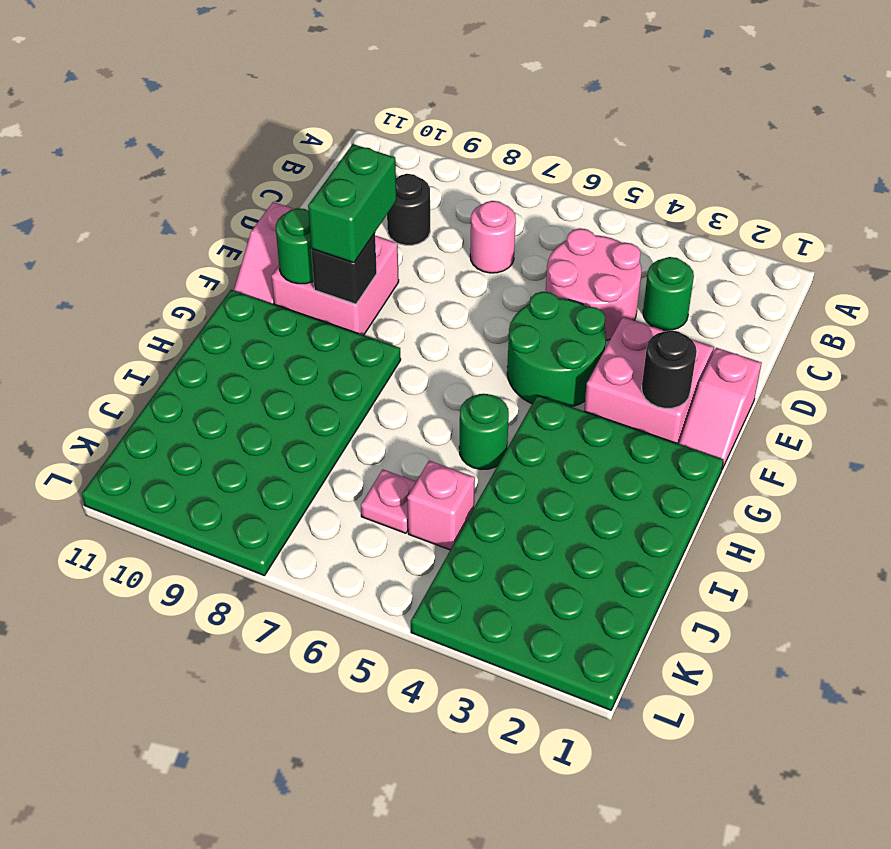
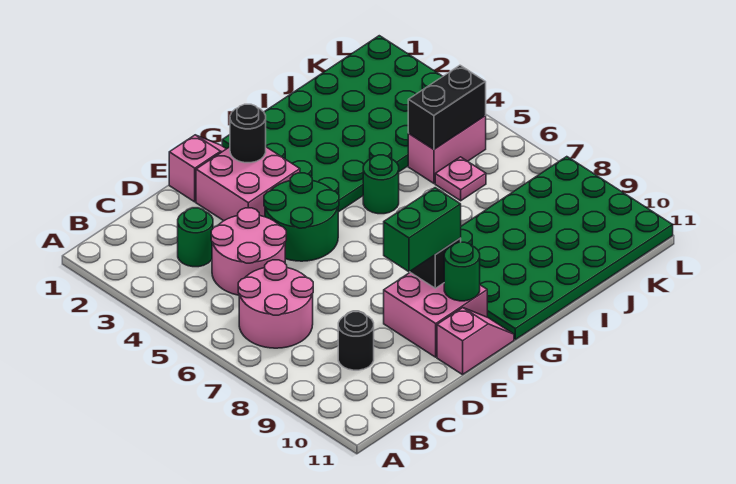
pink round brick C7 level 1 -> pink round brick B6:C7 level 1
pink brick J5 level 1 -> pink brick J5:K5 level 1
none -> black brick J5:K5 level 2

